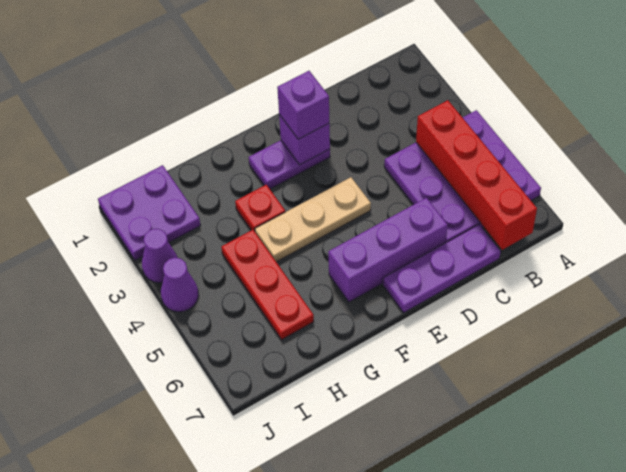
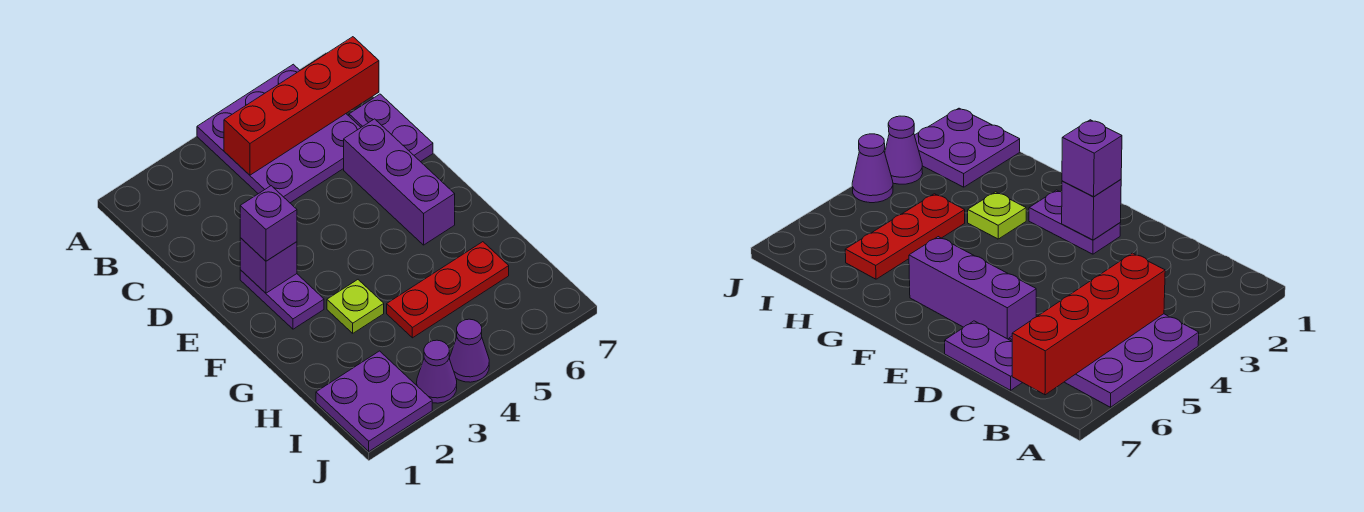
purple plate C7:E7 level 1 -> purple plate C7:D7 level 1
tan plate E4:G4 level 1 -> none
red plate G3 level 1 -> lime plate G3 level 1

